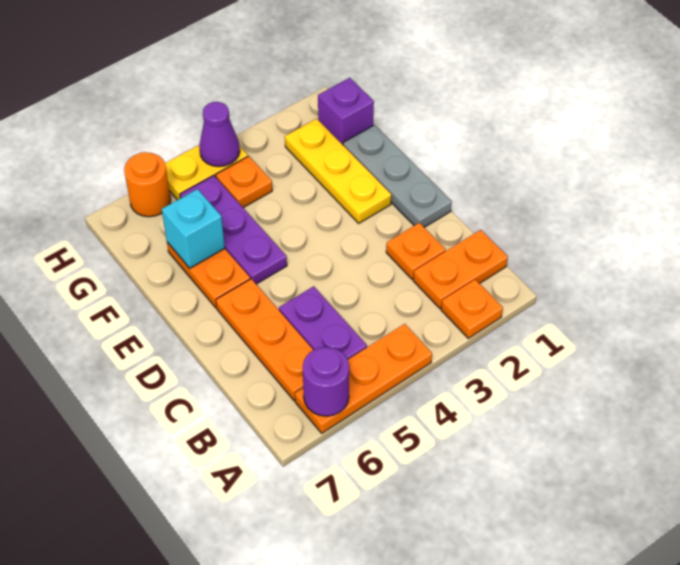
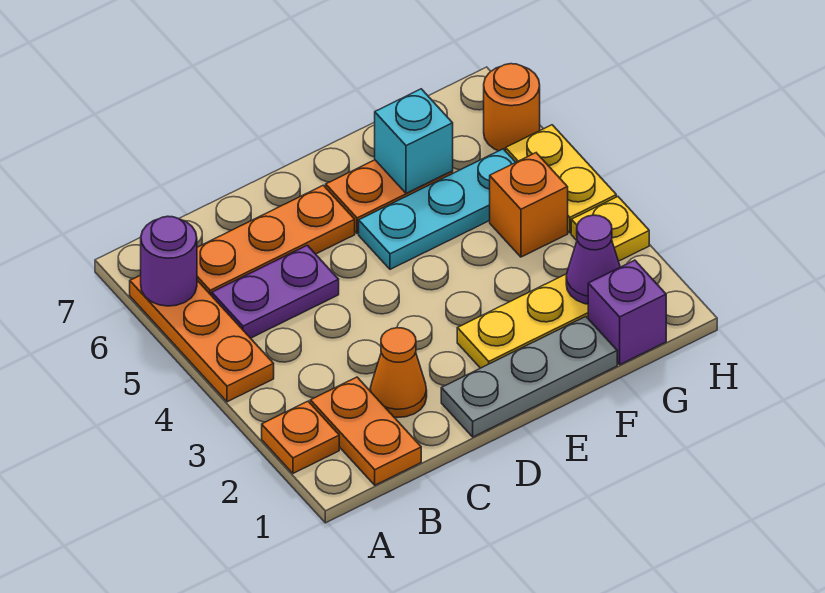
orange plate C2 level 1 -> orange cone C2 level 1
purple plate E5:G5 level 1 -> cyan plate E5:G5 level 1
orange plate G4 level 1 -> orange brick G4 level 1
none -> yellow plate H3 level 1
purple cone H4 level 2 -> purple cone G2 level 2

